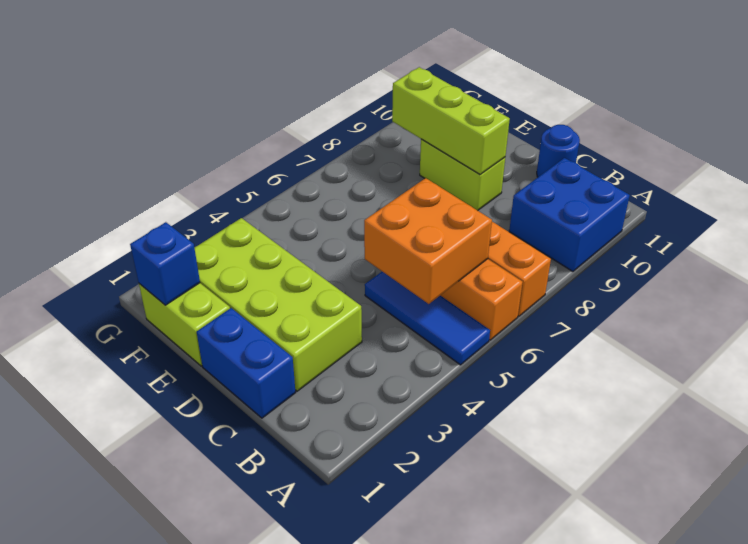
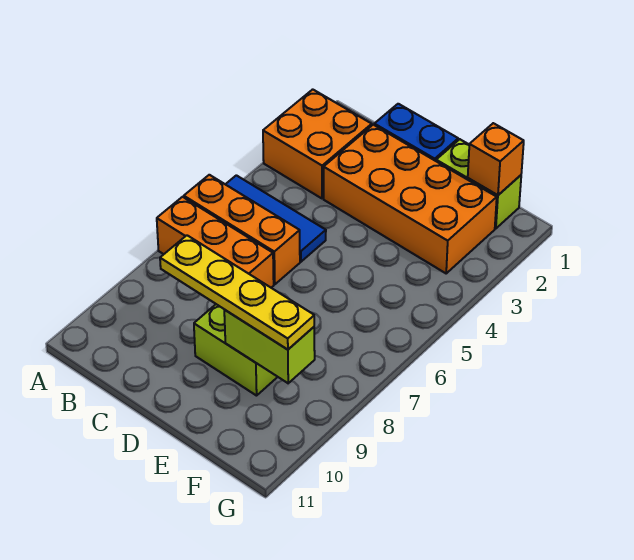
blue brick A9:B10 level 1 -> none
orange brick B5:C6 level 2 -> orange brick A2:B3 level 1
lime brick C2:F3 level 1 -> orange brick C2:F3 level 1
none -> yellow plate C9:F9 level 3
blue round brick C11 level 1 -> none
lime brick D9:F9 level 2 -> lime brick E9:F9 level 2
blue brick F1 level 2 -> orange brick F1 level 2

